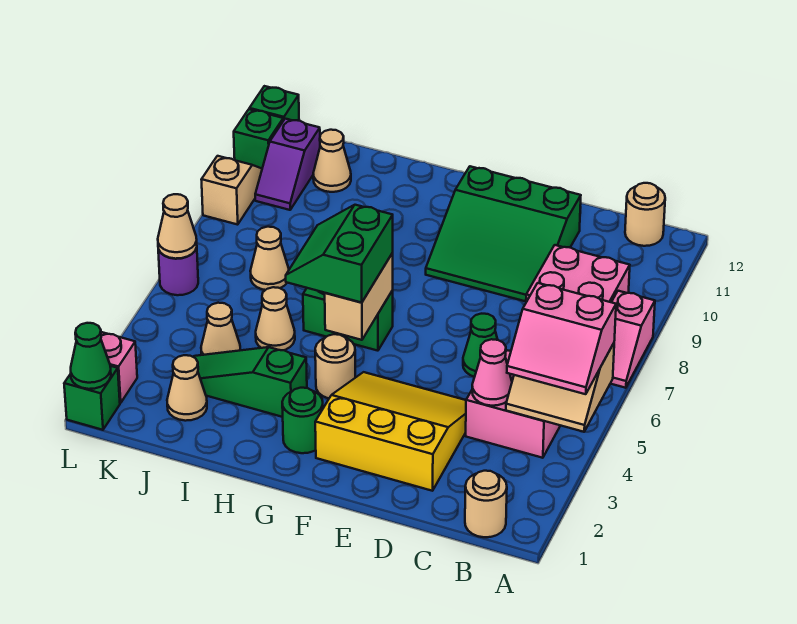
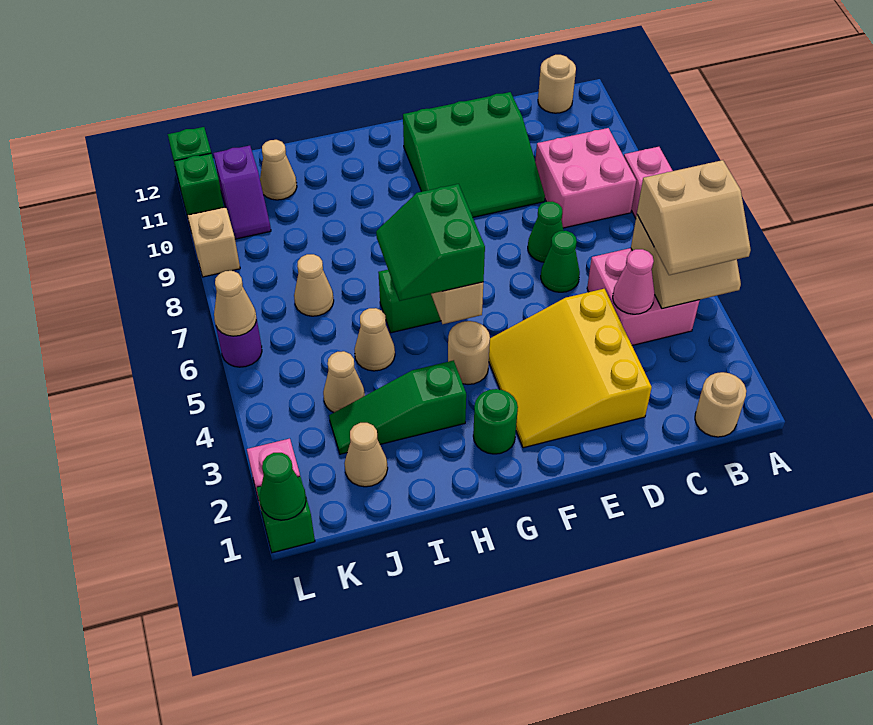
pink slope A4:B5 level 3 top 5 -> tan slope A4:B5 level 3 top 5
yellow slope D2:F4 level 1 top 2 -> yellow slope D2:F4 level 1 top D
none -> green cone D7 level 1

